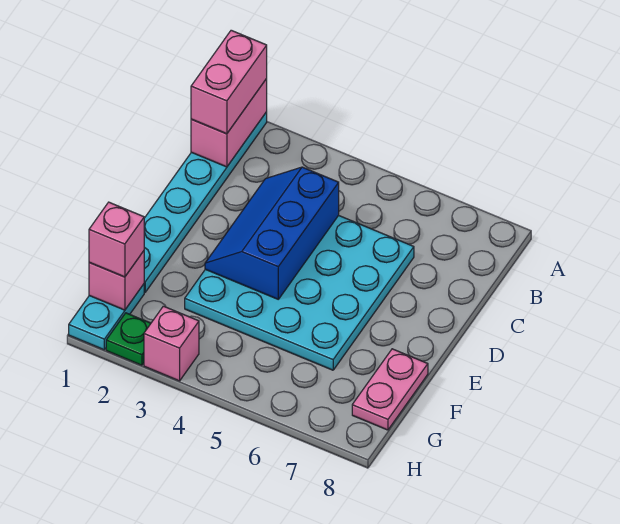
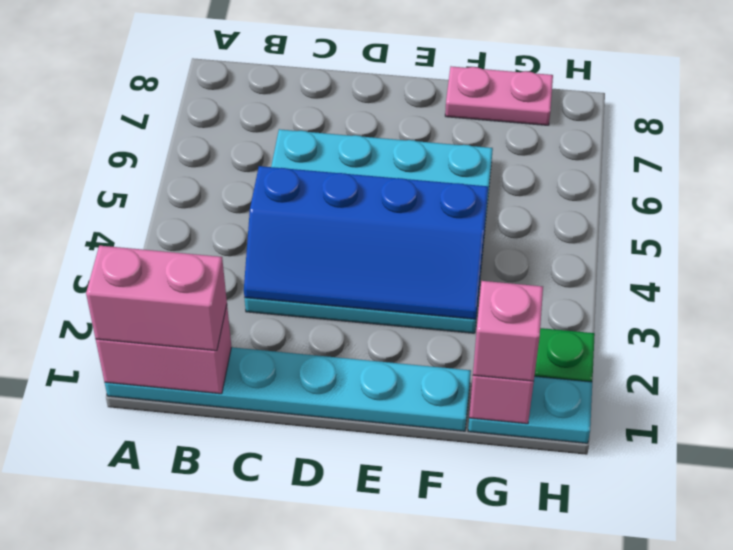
blue slope C3:E4 level 2 top 4 -> blue slope C3:F4 level 2 top 4
pink brick H3 level 1 -> none

